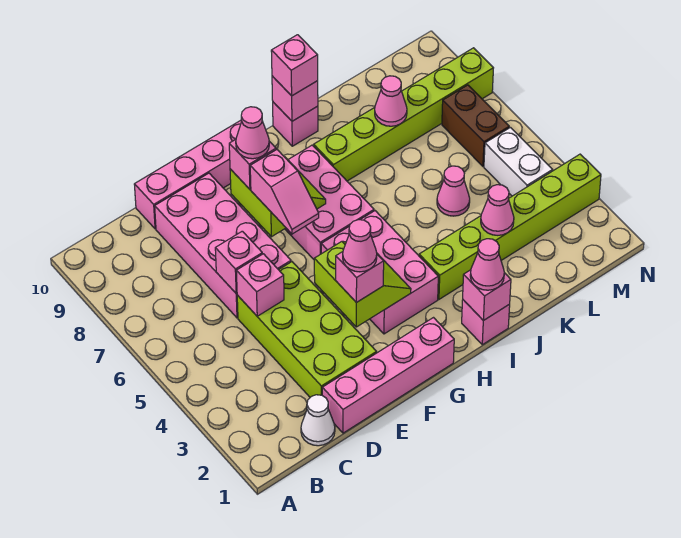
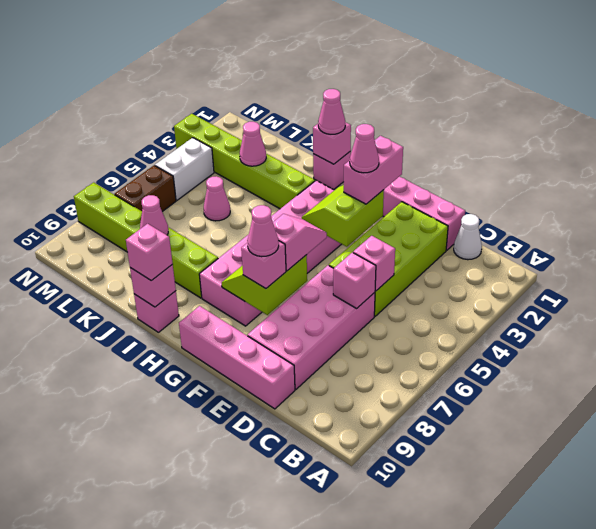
pink brick F3 level 3 -> pink brick F2:F3 level 3

